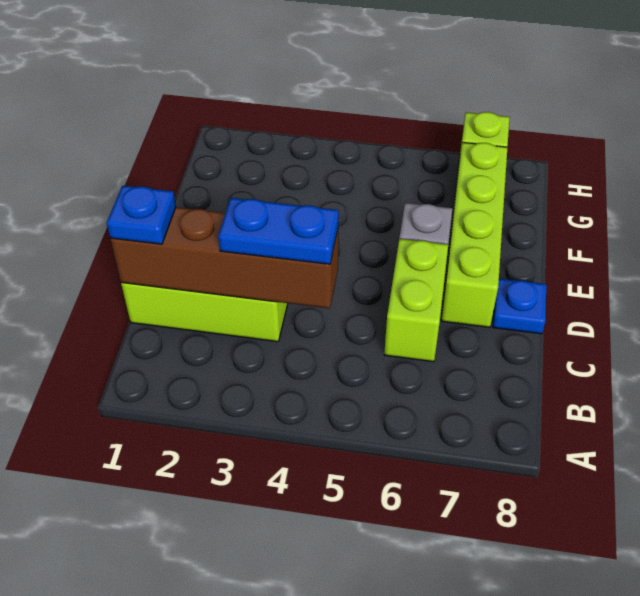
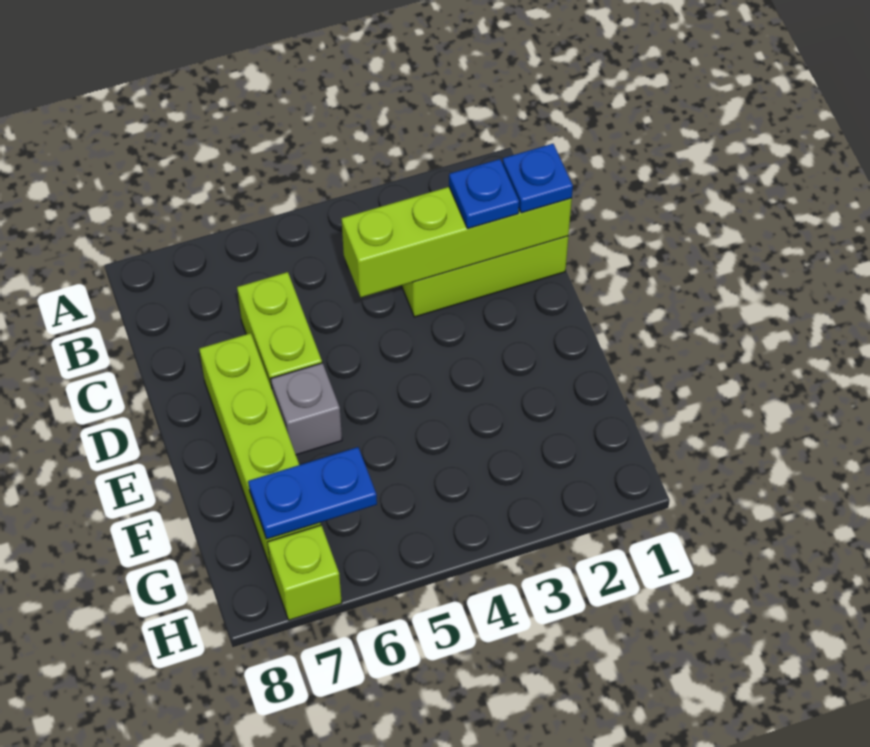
brown brick C1:C4 level 2 -> lime brick C1:C4 level 2
blue plate C3:C4 level 3 -> blue plate G6:G7 level 2
blue plate D8 level 1 -> blue plate C2 level 3

